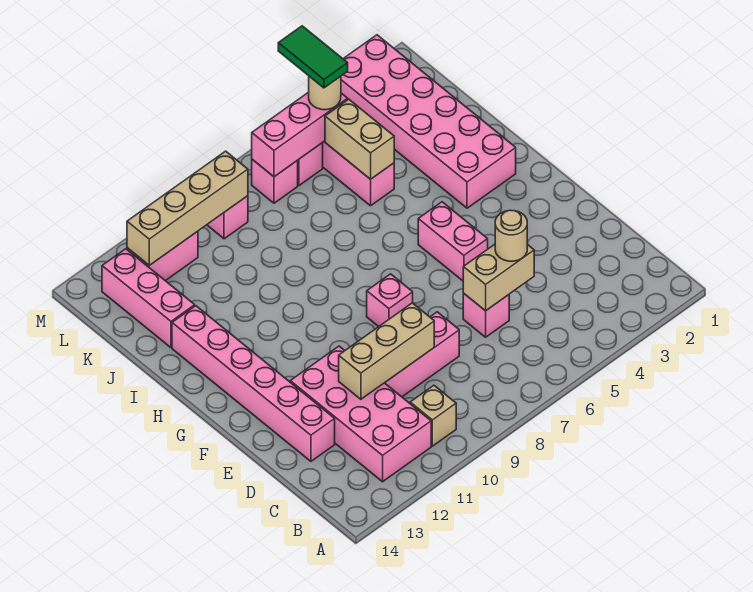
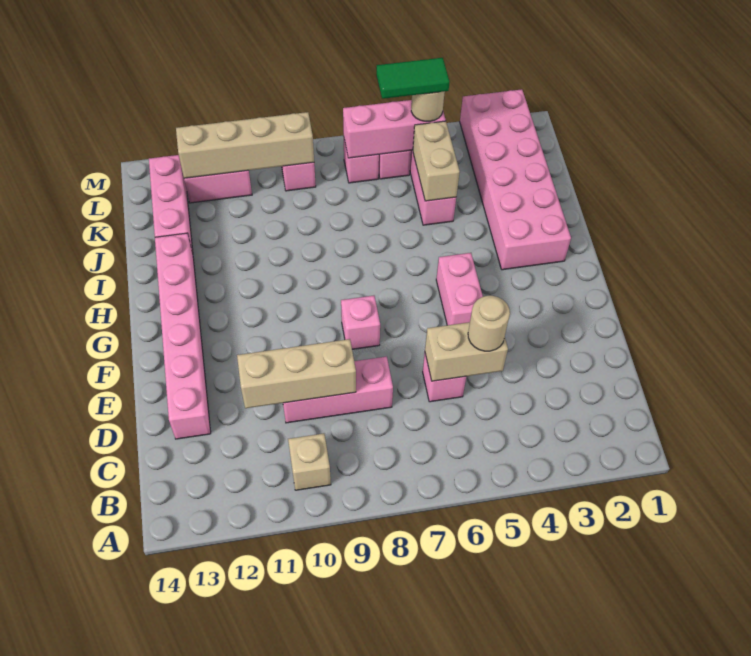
pink brick B11:E12 level 1 -> none
green tile L5:M5 level 4 -> green tile L5:L6 level 4

